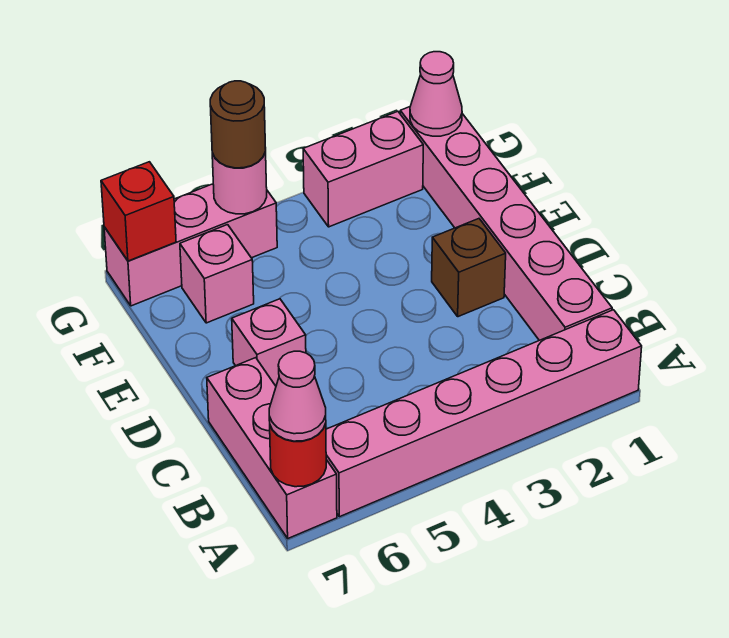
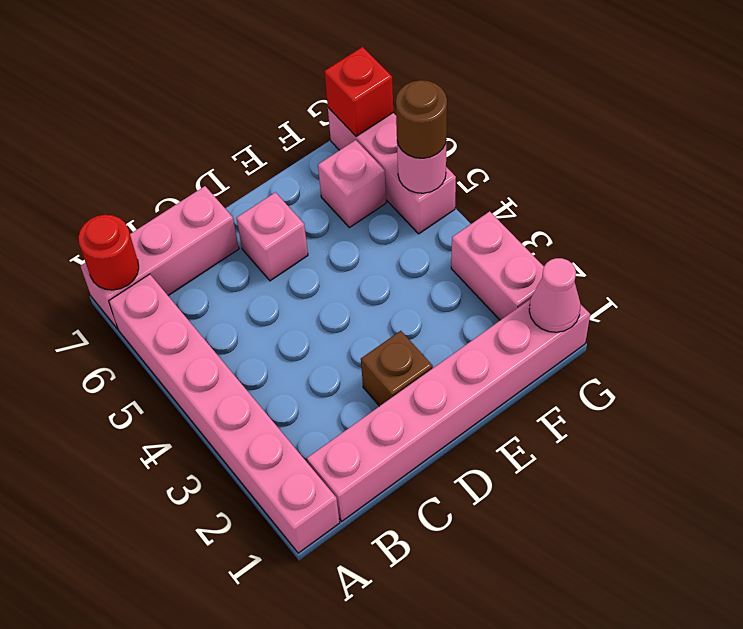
pink cone A7 level 3 -> none

